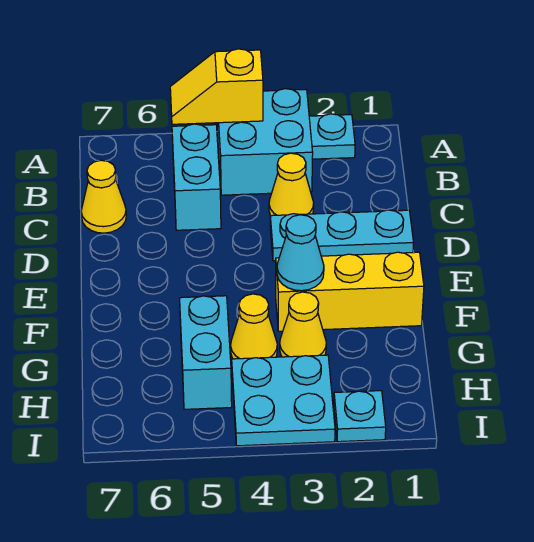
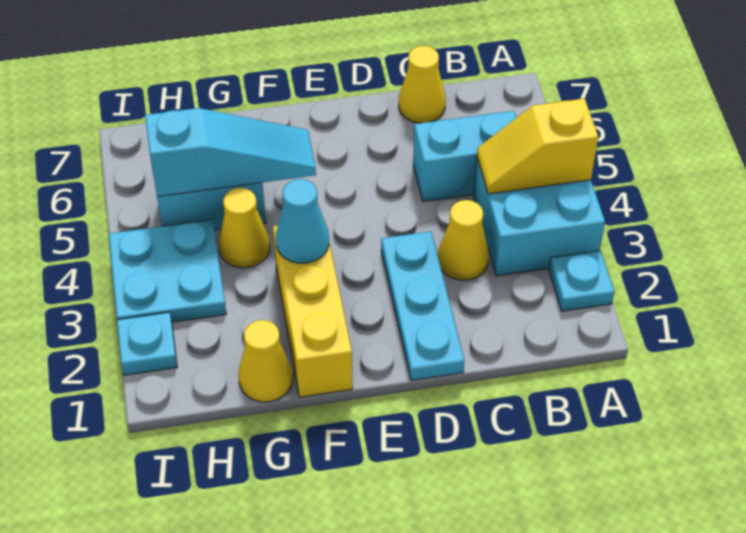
yellow slope A4:A5 level 2 top 4 -> yellow slope A4:B4 level 2 top A
none -> cyan slope F5:H5 level 2 top H
yellow cone G3 level 1 -> yellow cone G1 level 1

